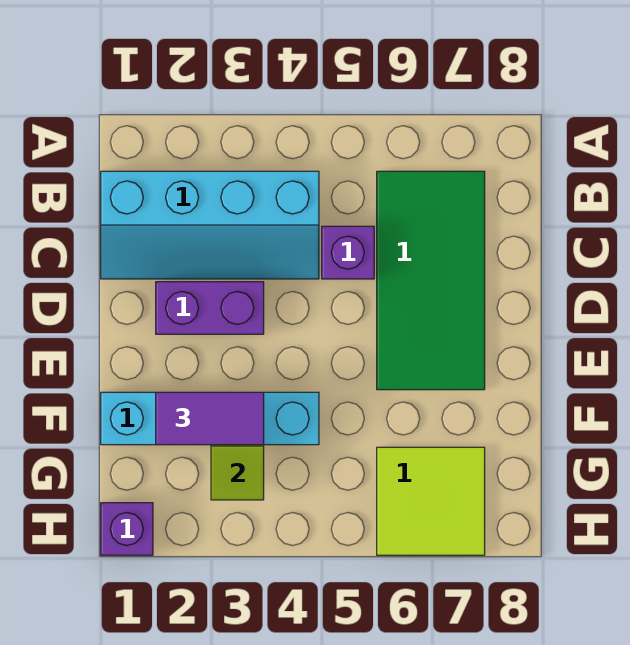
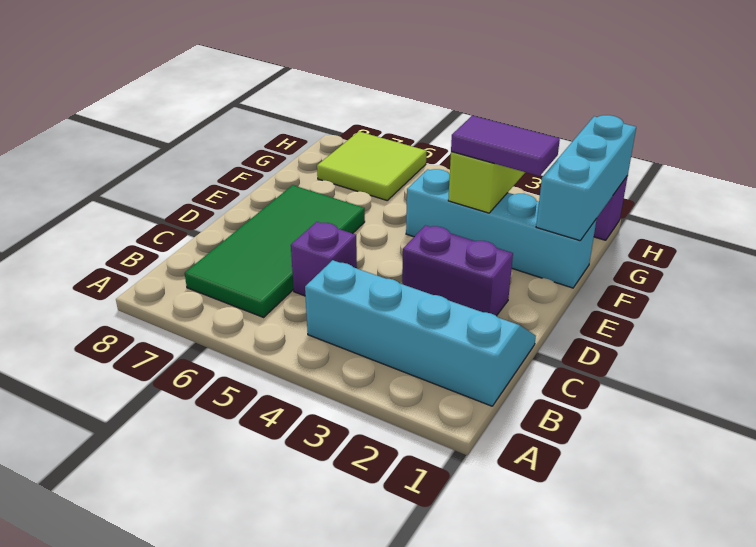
none -> cyan brick F1:H1 level 2

